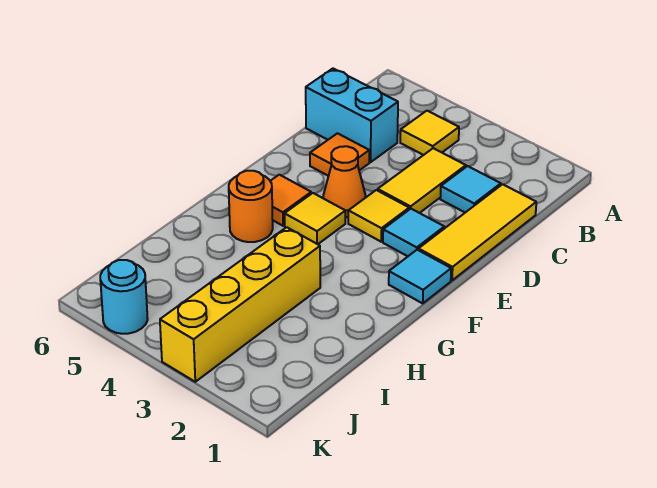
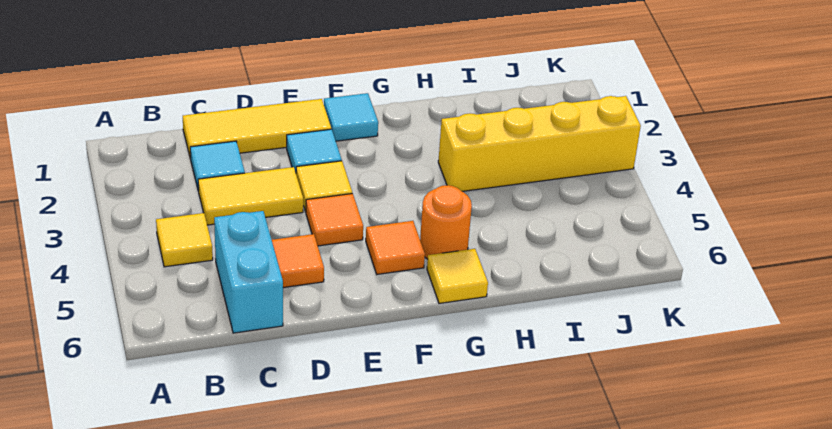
orange cone E4 level 1 -> orange tile E4 level 1
yellow tile F4 level 1 -> yellow tile G6 level 1
cyan round brick K5 level 1 -> none

